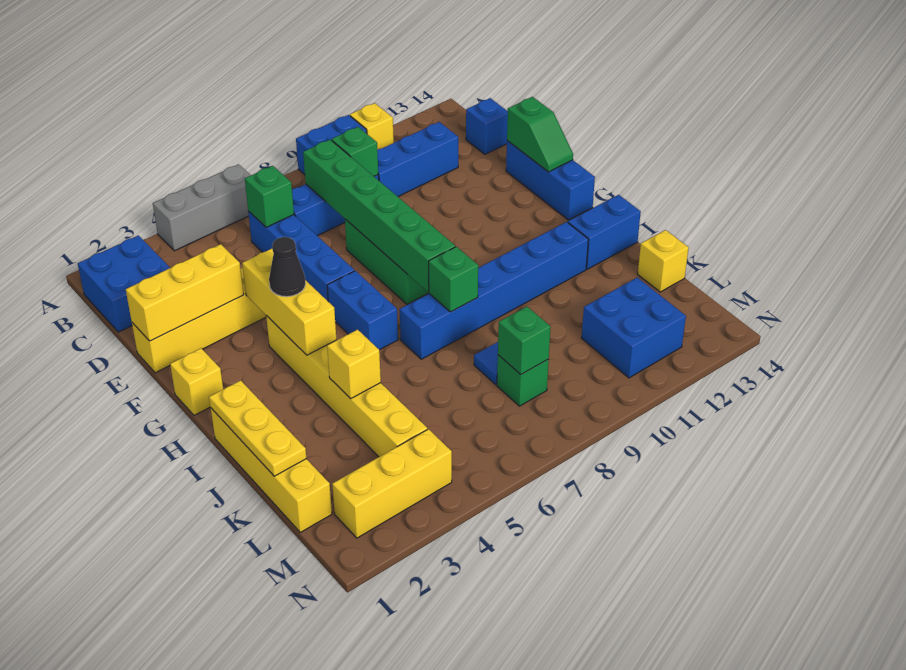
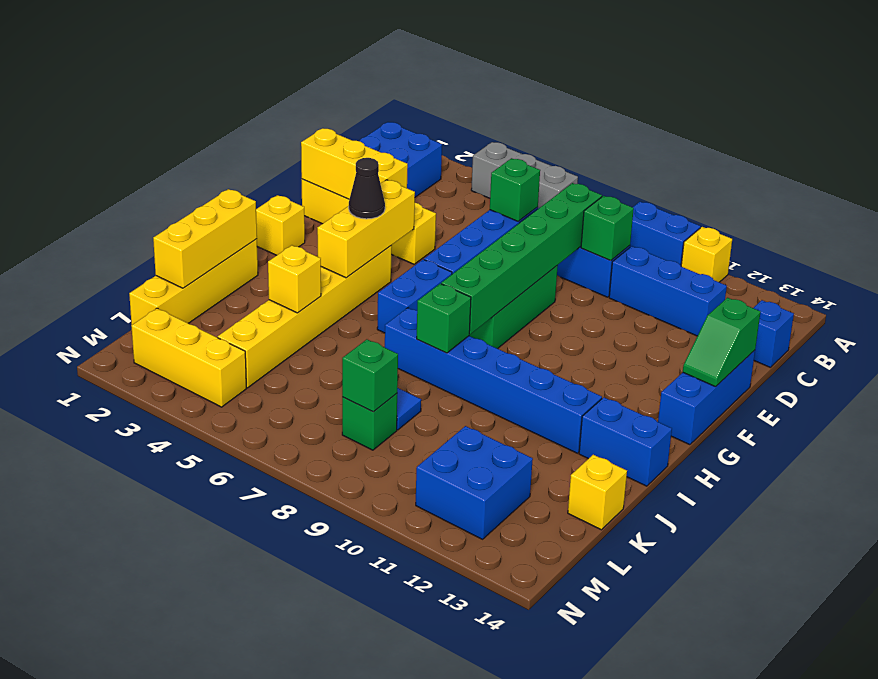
yellow plate I1:K1 level 2 -> yellow brick I1:K1 level 2

